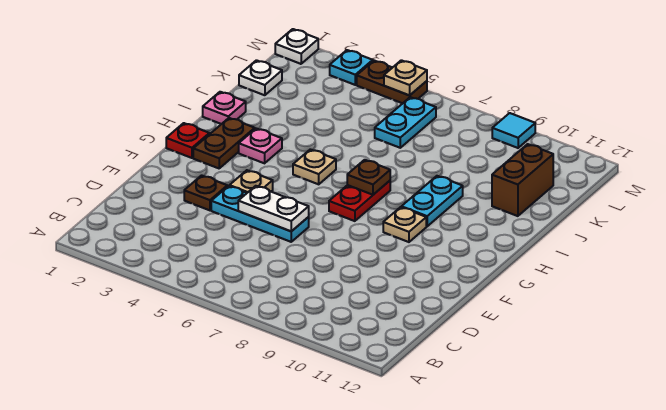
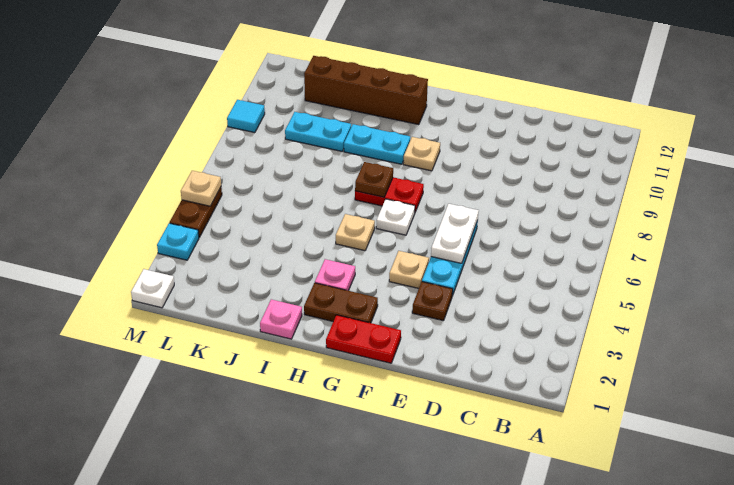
red plate G1 level 1 -> red plate F1:G1 level 1
brown brick J11:K11 level 1 -> brown brick H11:K11 level 1
white plate K1 level 1 -> white plate G6 level 1
cyan plate K6:L6 level 1 -> cyan plate J9:K9 level 1

